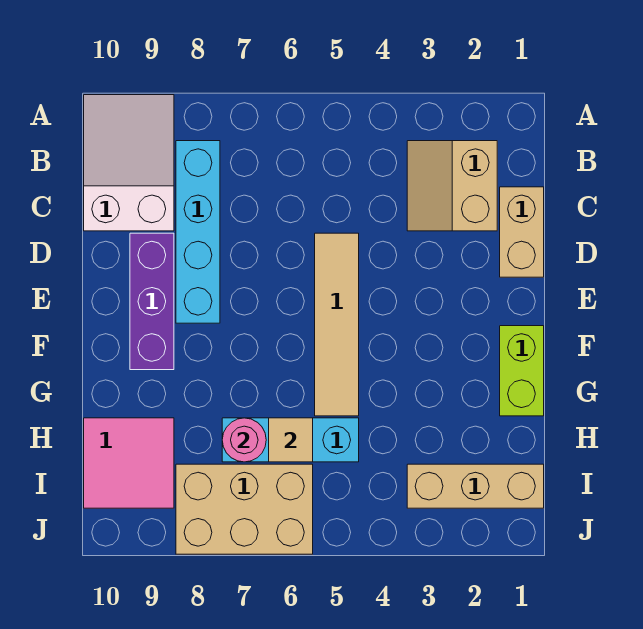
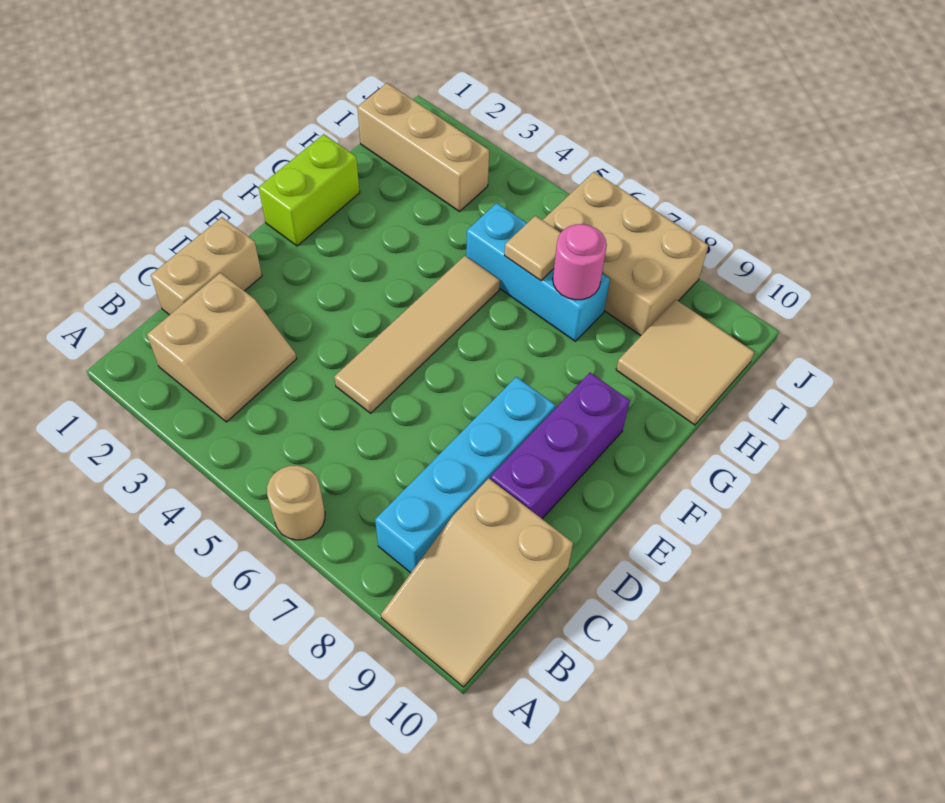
none -> tan round brick A6 level 1
white slope A9:C10 level 1 top C -> tan slope A9:C10 level 1 top C
pink tile H9:I10 level 1 -> tan tile H9:I10 level 1

